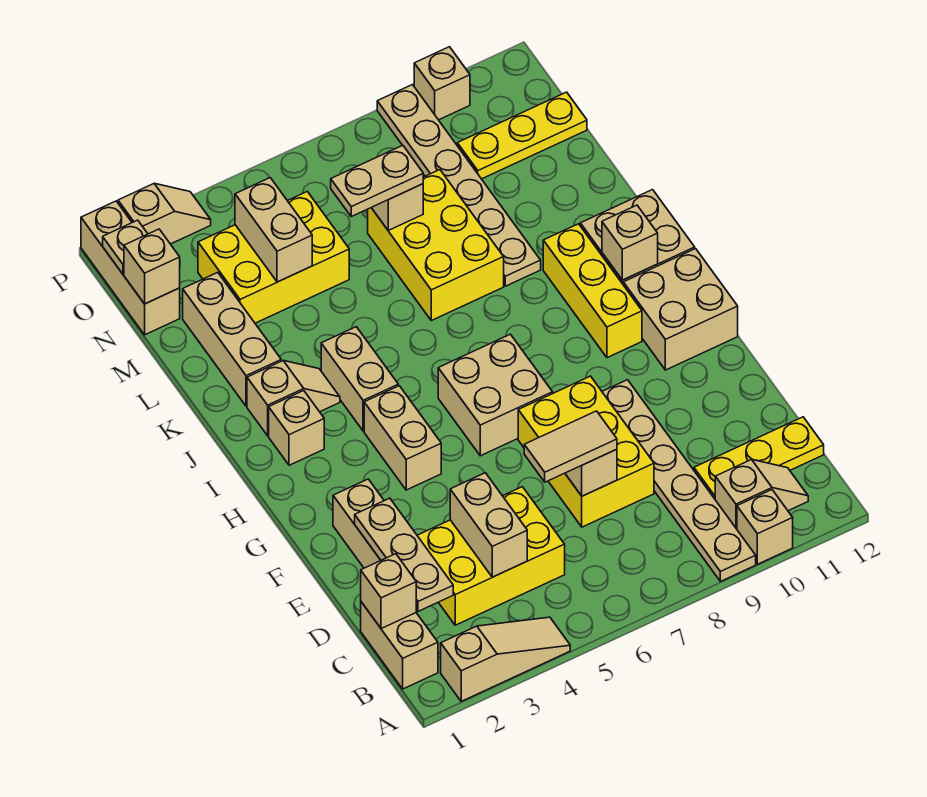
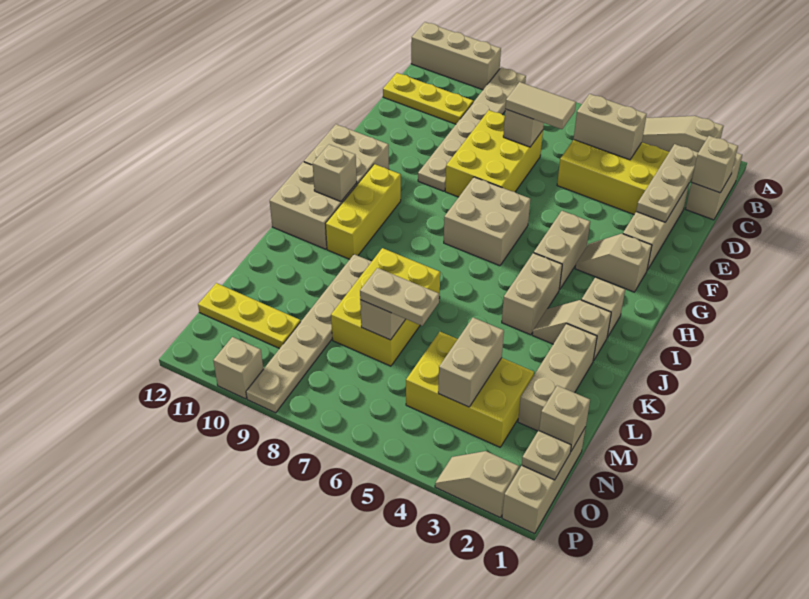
tan brick A10 level 1 -> tan brick A10:A12 level 1
tan slope B10:B11 level 1 top 10 -> tan slope G2:G3 level 1 top 2
tan brick C4:D4 level 2 -> tan brick C4:C5 level 2

